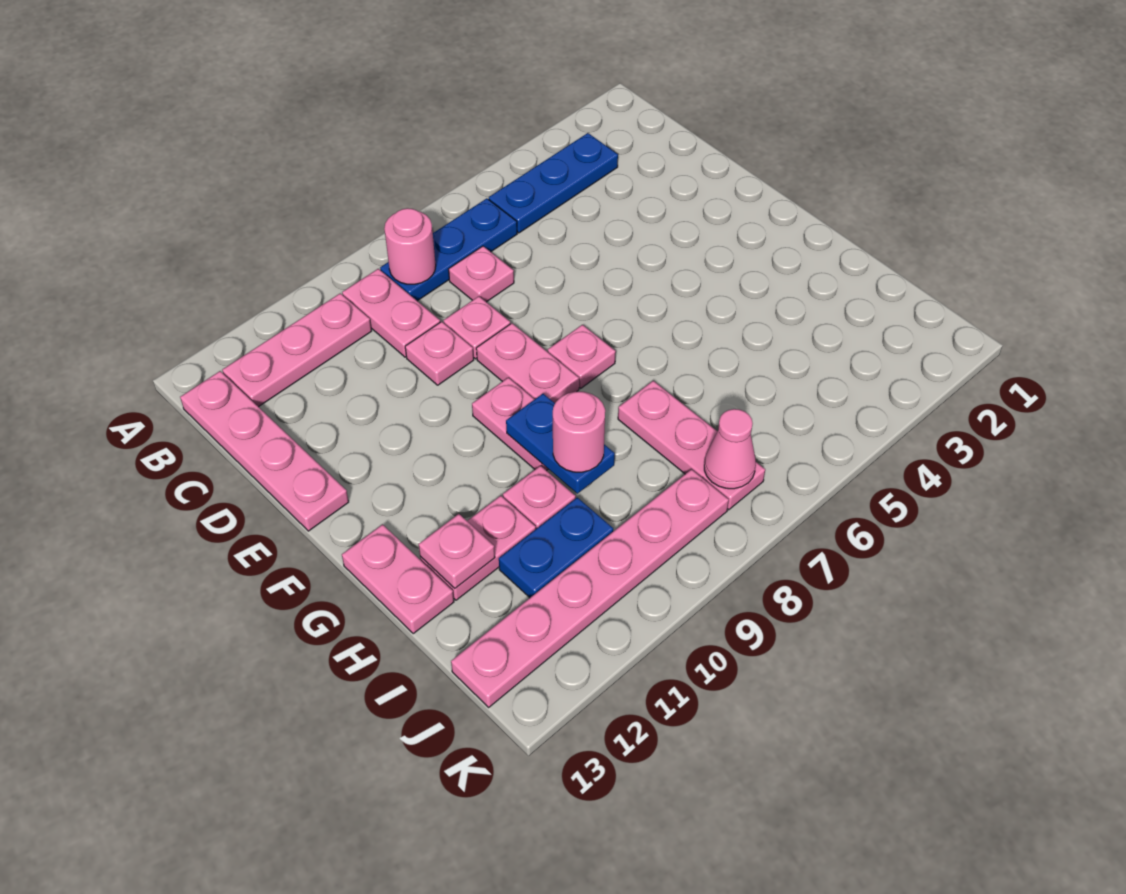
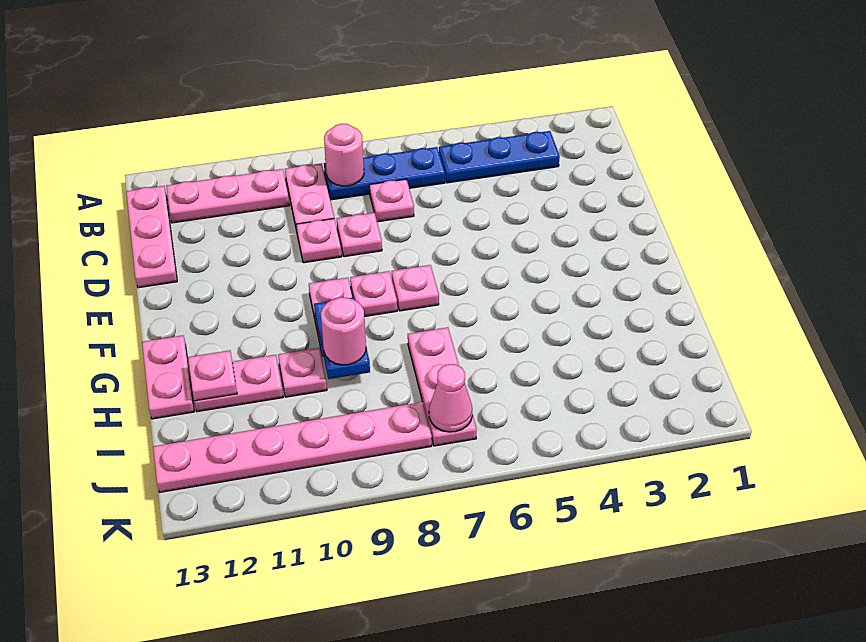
pink plate B13:E13 level 1 -> pink plate B13:D13 level 1
pink plate E8:F8 level 1 -> pink plate F8 level 1
blue plate I10:I11 level 1 -> none

